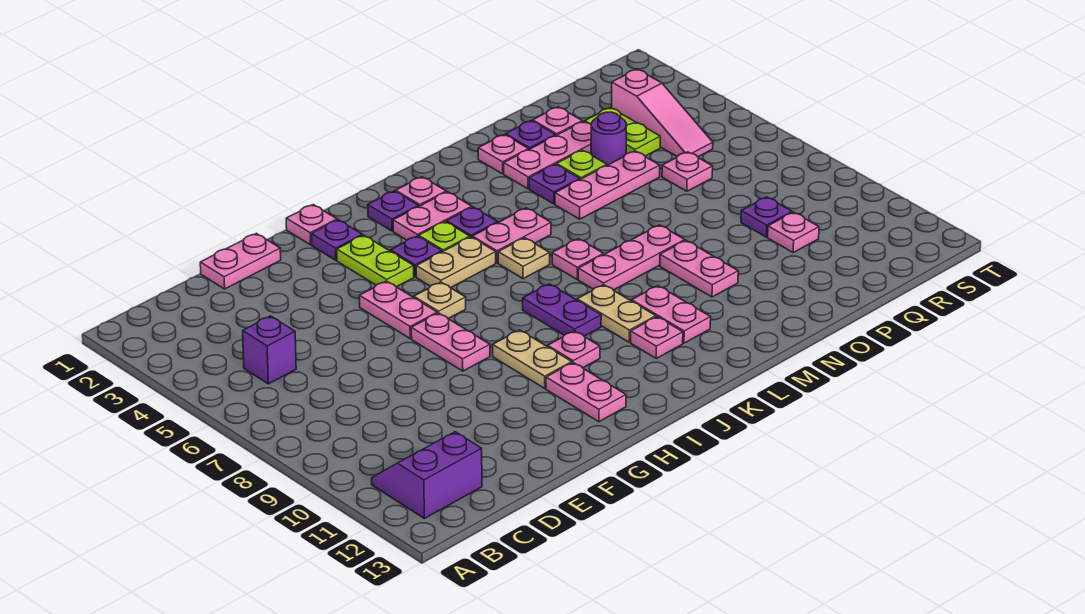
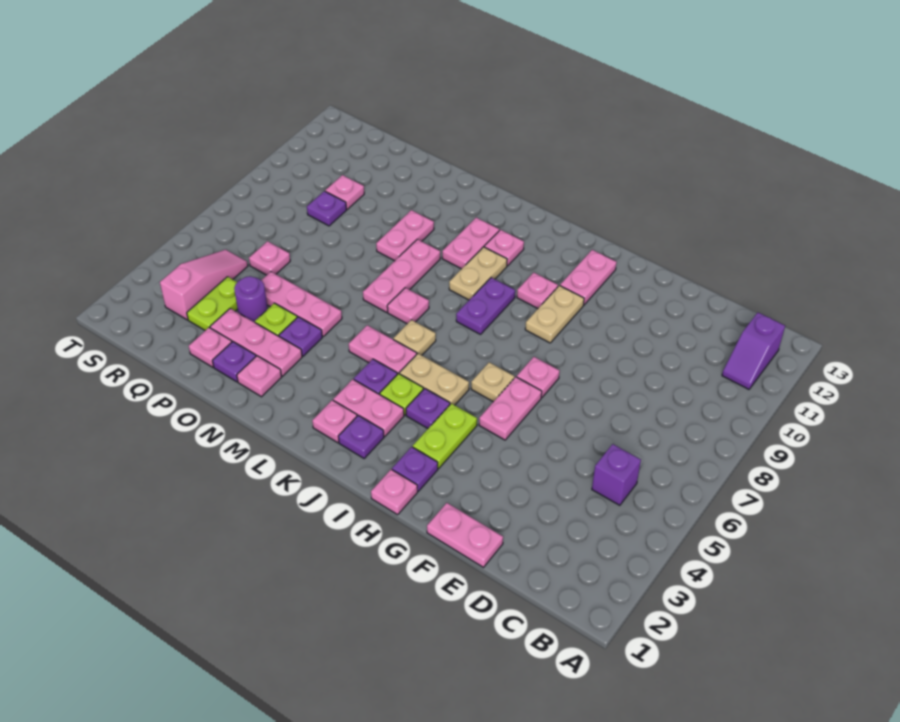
purple slope B11:C12 level 1 top 12 -> purple slope B11:B12 level 1 top 12
pink plate G7:G8 level 1 -> pink plate G7 level 1
pink plate L8:N8 level 1 -> pink plate M7:M9 level 1

